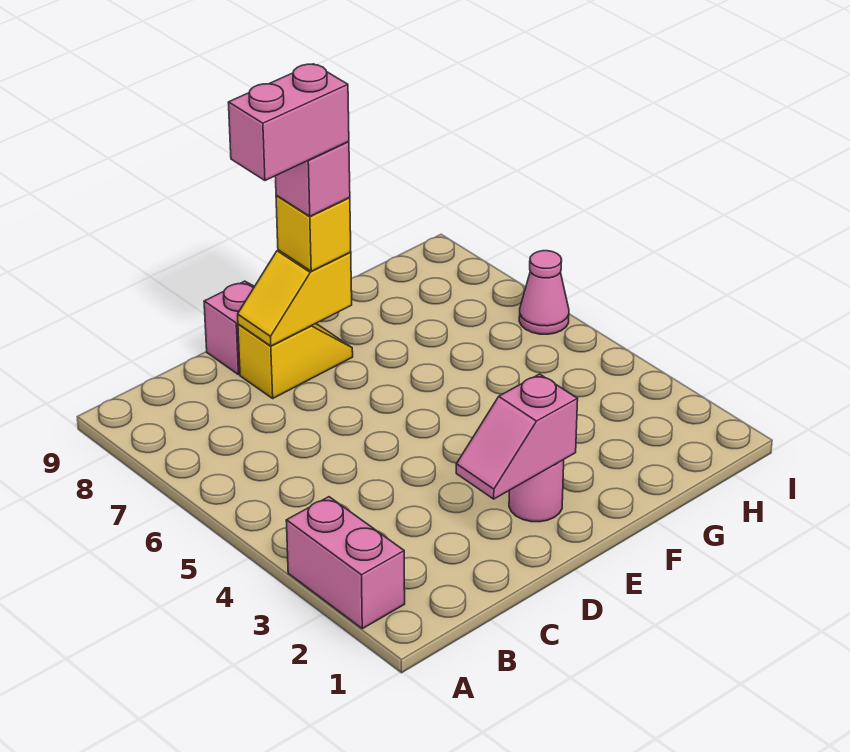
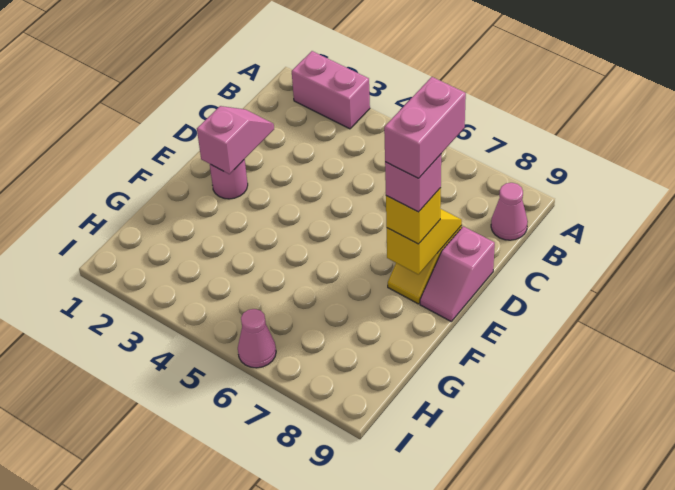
none -> pink cone B9 level 1

